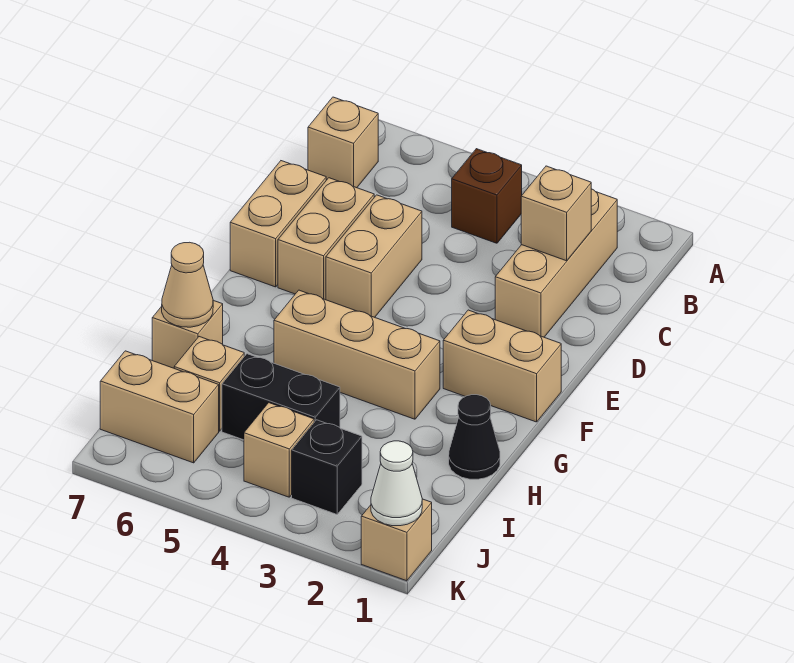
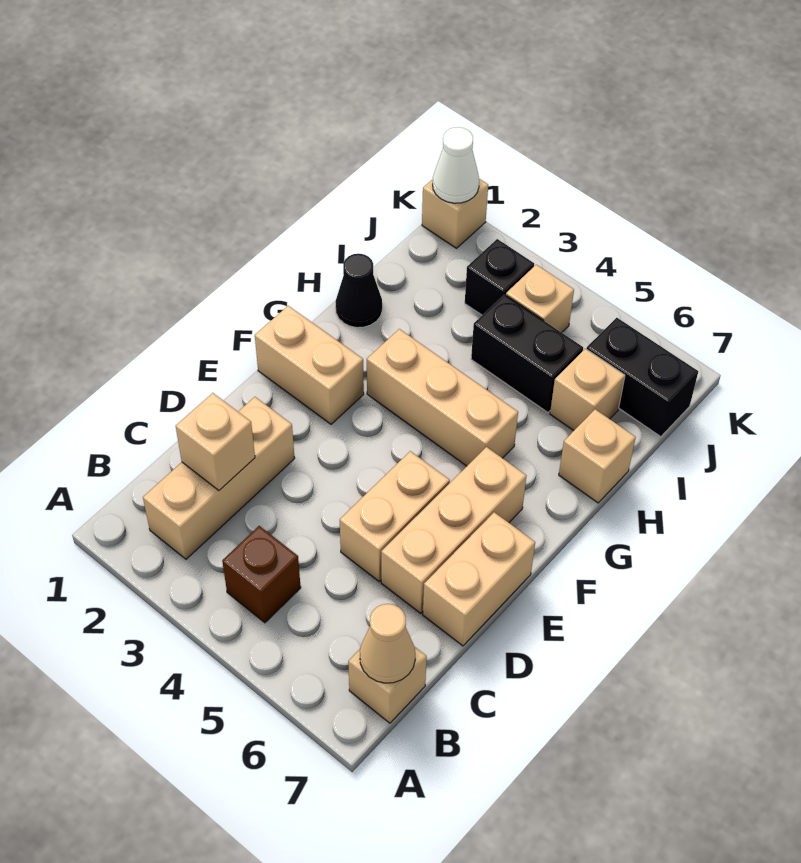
tan brick D6:E6 level 1 -> tan brick D6:F6 level 1
tan cone H7 level 2 -> tan cone B7 level 2
tan brick J6:J7 level 1 -> black brick J6:J7 level 1

